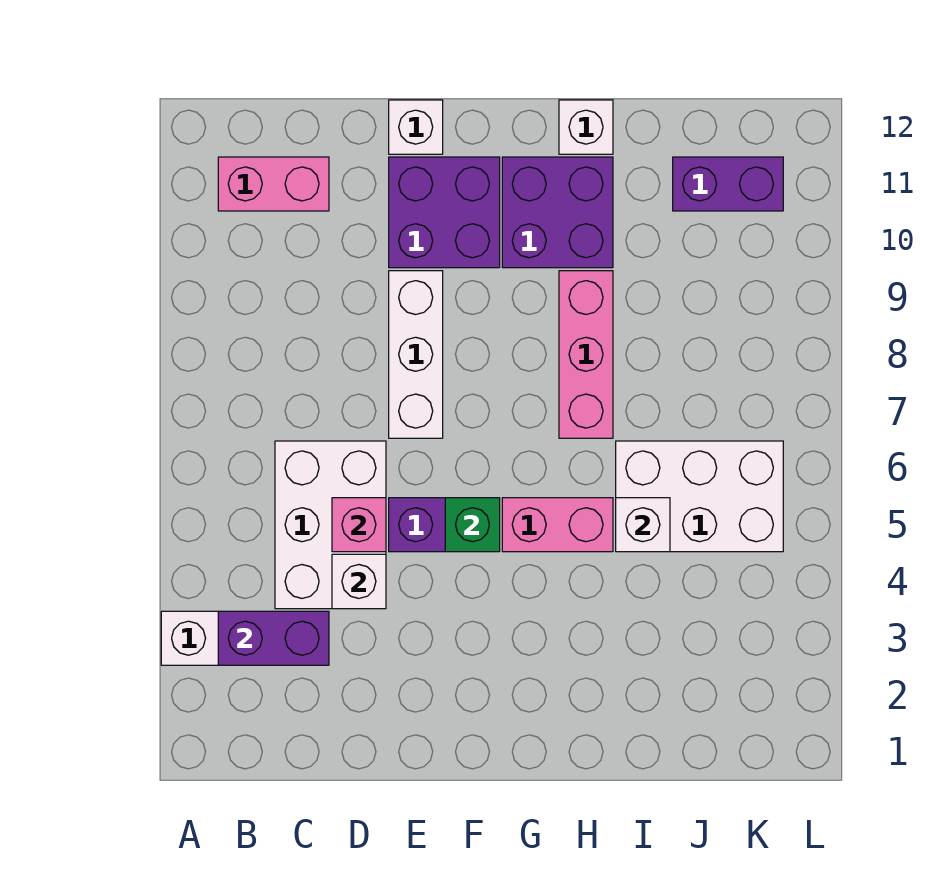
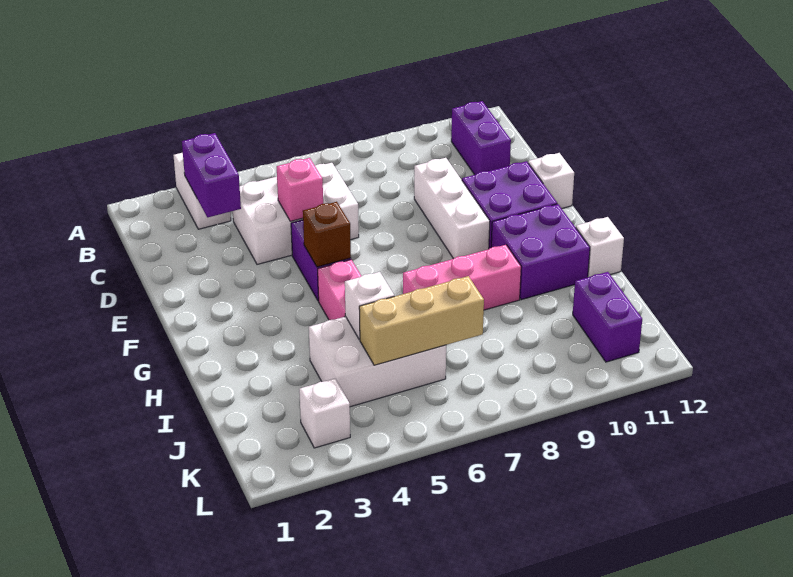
pink brick B11:C11 level 1 -> purple brick B11:C11 level 1
white brick D4 level 2 -> white brick K3 level 1
white brick E7:E9 level 1 -> white brick D9:F9 level 1
green brick F5 level 2 -> brown brick F5 level 2
white brick I5:K6 level 1 -> white brick I4:J6 level 1
none -> tan brick J5:J7 level 2

